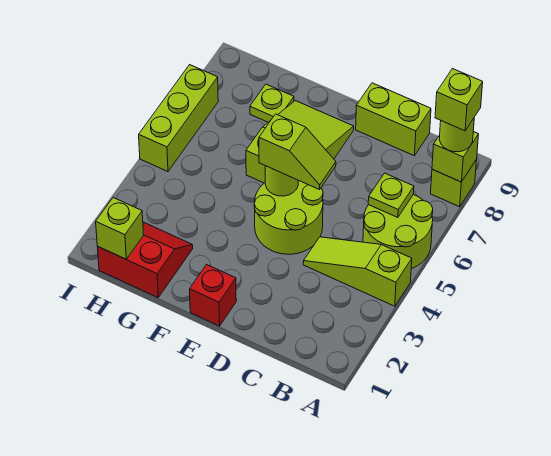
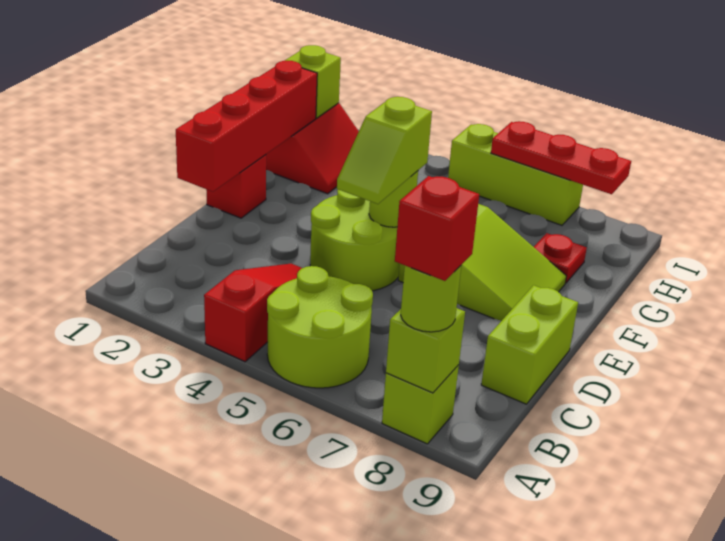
lime slope A4:C4 level 1 top A -> red slope A4:C4 level 1 top A
lime brick A8 level 4 -> red brick A8 level 4
lime plate B6 level 2 -> none
none -> red brick D1:G1 level 2
lime plate G8 level 1 -> red plate G8 level 1
none -> red plate I6:I8 level 2

